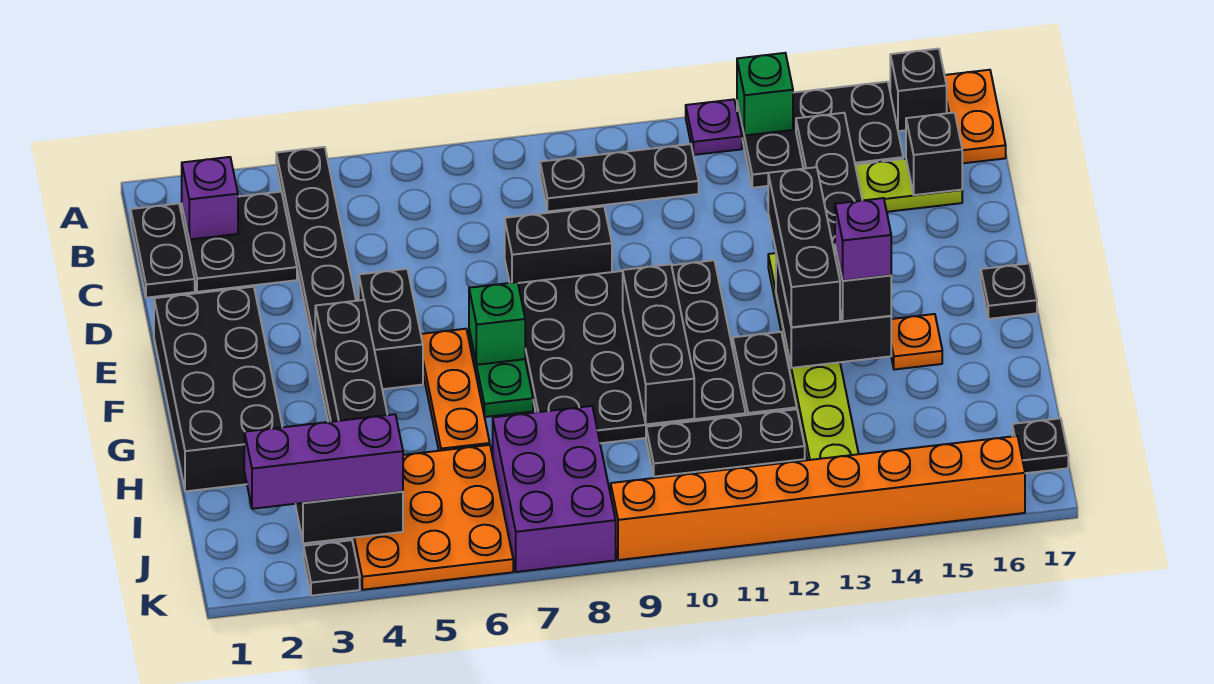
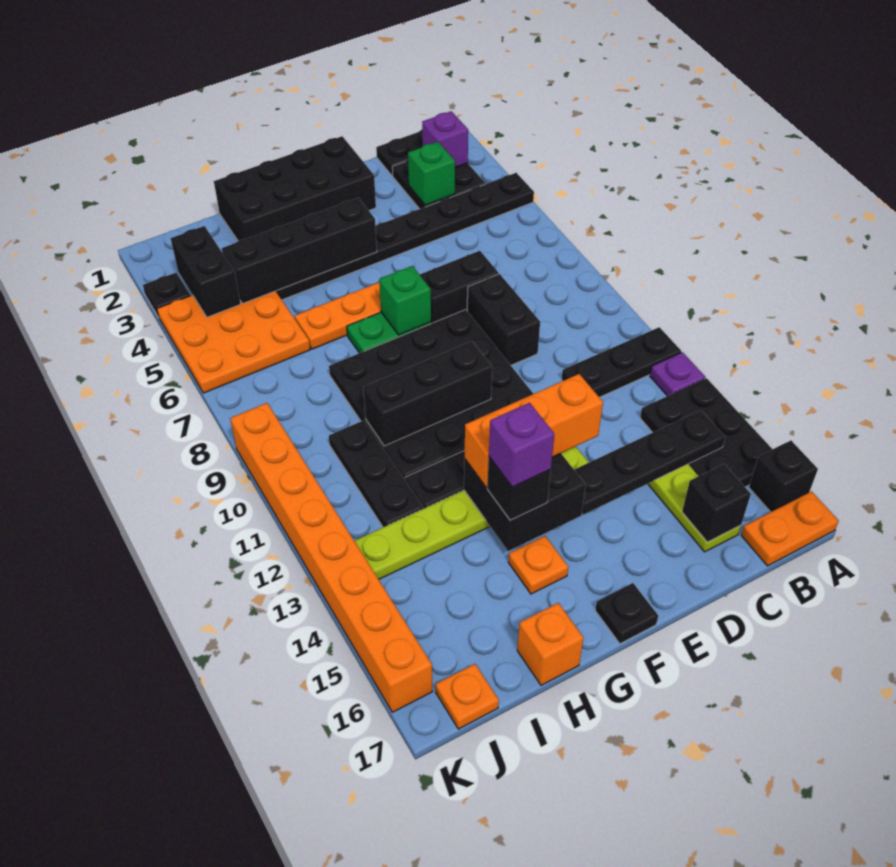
green brick A13 level 2 -> green brick C3 level 2
black plate B9:B11 level 1 -> black plate A11:C11 level 1
black brick E5:F5 level 1 -> black brick D7:E7 level 1
black brick E13:G13 level 3 -> orange brick E13:G13 level 3
none -> orange brick H17 level 1
purple brick I7:K8 level 1 -> none
purple brick J2:J4 level 3 -> none
black plate J17 level 1 -> orange plate J17 level 1

